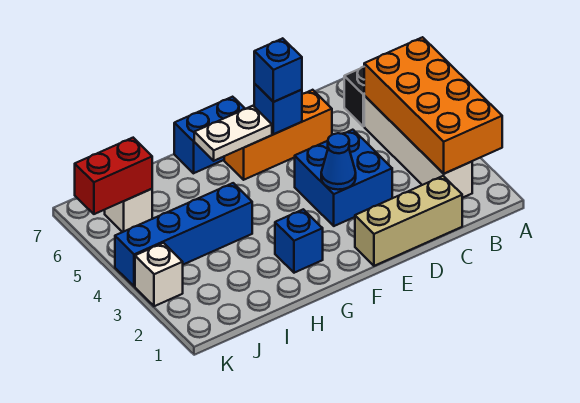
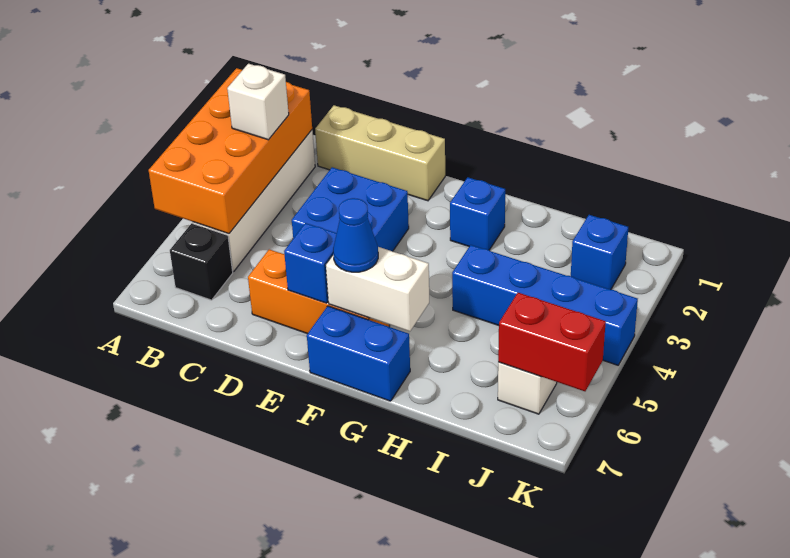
blue cone E3 level 2 -> blue cone F6 level 3
blue brick E6 level 3 -> blue brick J2 level 1
white plate F6:G6 level 2 -> white brick F6:G6 level 2
white brick K3 level 1 -> white brick B3 level 3

